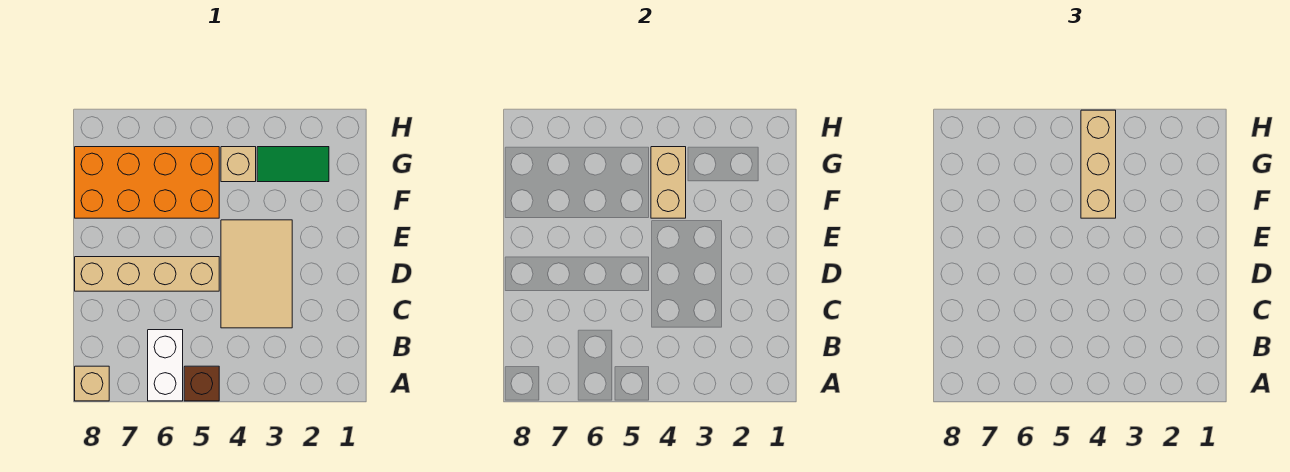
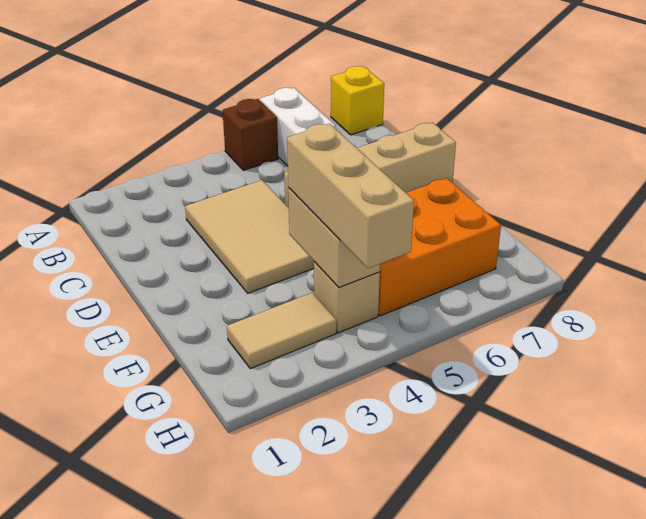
tan brick A8 level 1 -> yellow brick A8 level 1
orange brick F5:G8 level 1 -> orange brick F5:G7 level 1
green tile G2:G3 level 1 -> tan tile G2:G3 level 1

